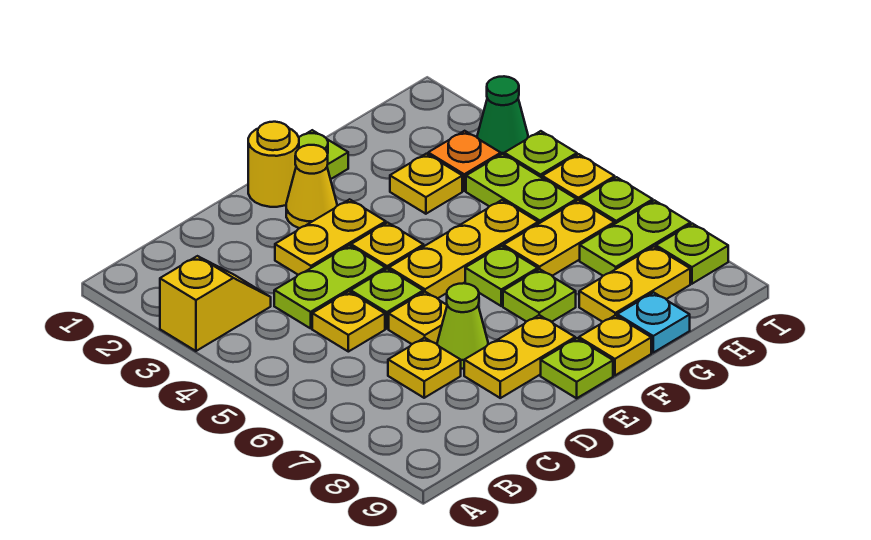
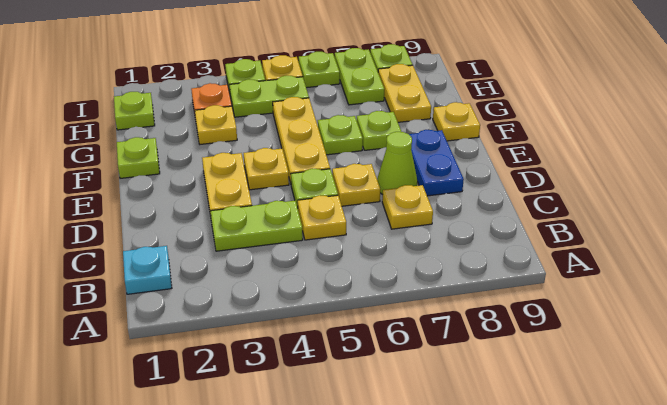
yellow slope A3:B3 level 1 top A -> none
lime plate C4:D4 level 1 -> lime plate C3:C4 level 1
yellow plate D8:E8 level 1 -> blue plate D8:E8 level 1
yellow round brick E1 level 1 -> none
yellow cone E2 level 1 -> none
lime plate E9 level 1 -> lime plate H1 level 1
yellow plate G6:H6 level 1 -> none
cyan plate G9 level 1 -> cyan plate B1 level 1
green cone I3 level 1 -> none

